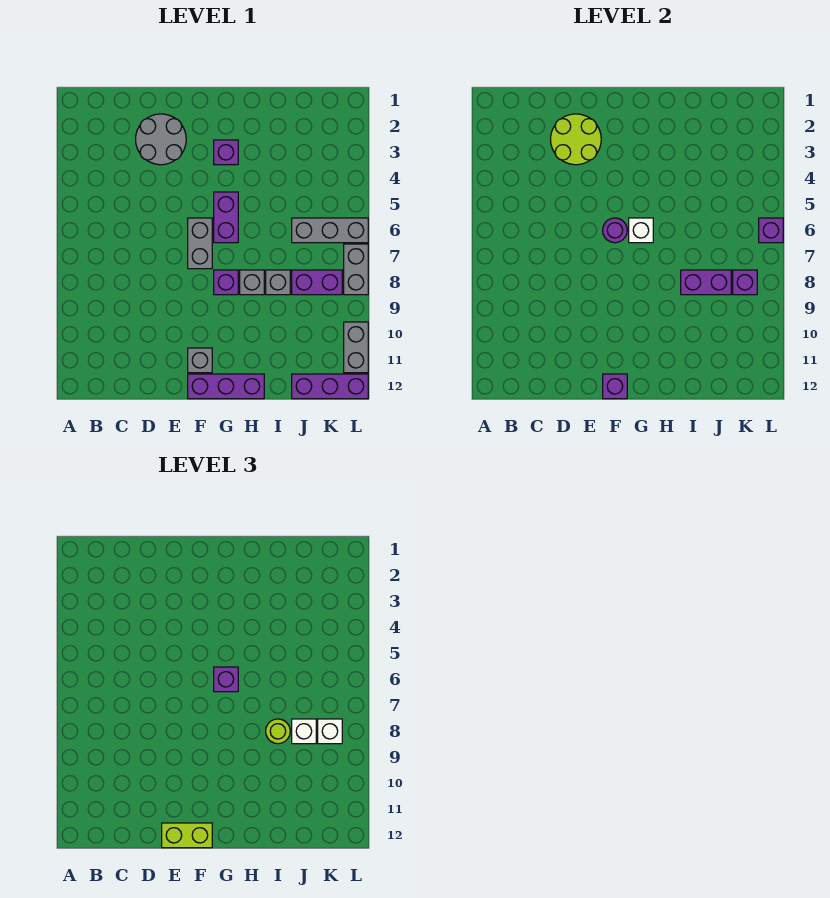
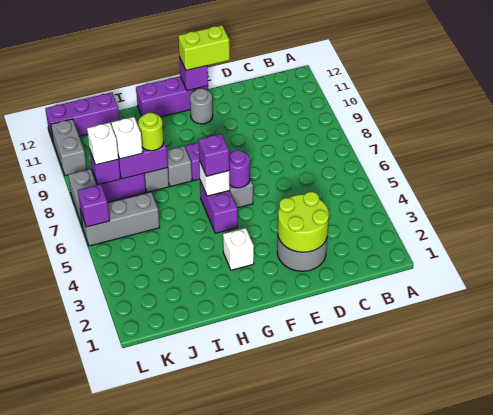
grey brick F11 level 1 -> grey round brick F11 level 1
purple brick G3 level 1 -> white brick G3 level 1

